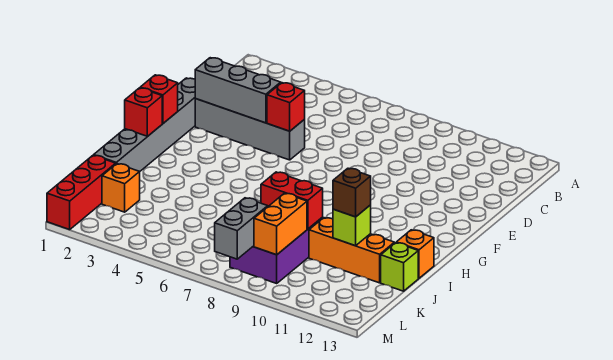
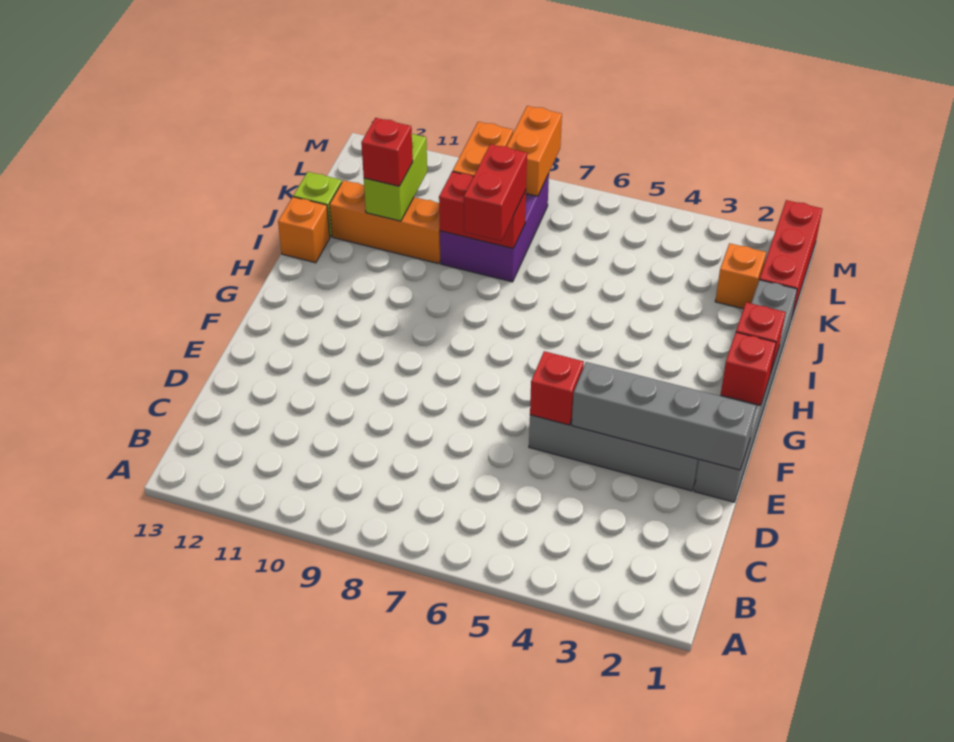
grey brick E2:E4 level 2 -> grey brick E1:E4 level 2
none -> red brick I8:J8 level 3
lime brick J11 level 2 -> lime brick J11:K11 level 2
brown brick J11 level 3 -> red brick J11 level 3
grey brick L8:M8 level 2 -> orange brick L8:M8 level 2

